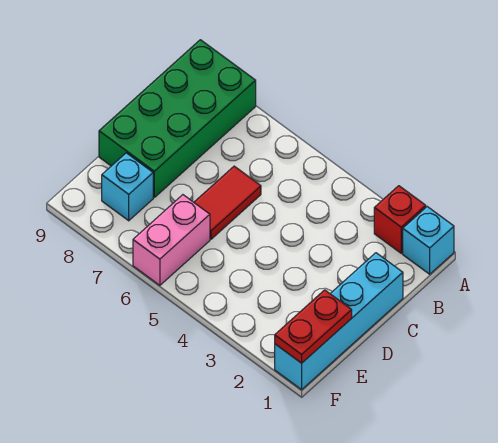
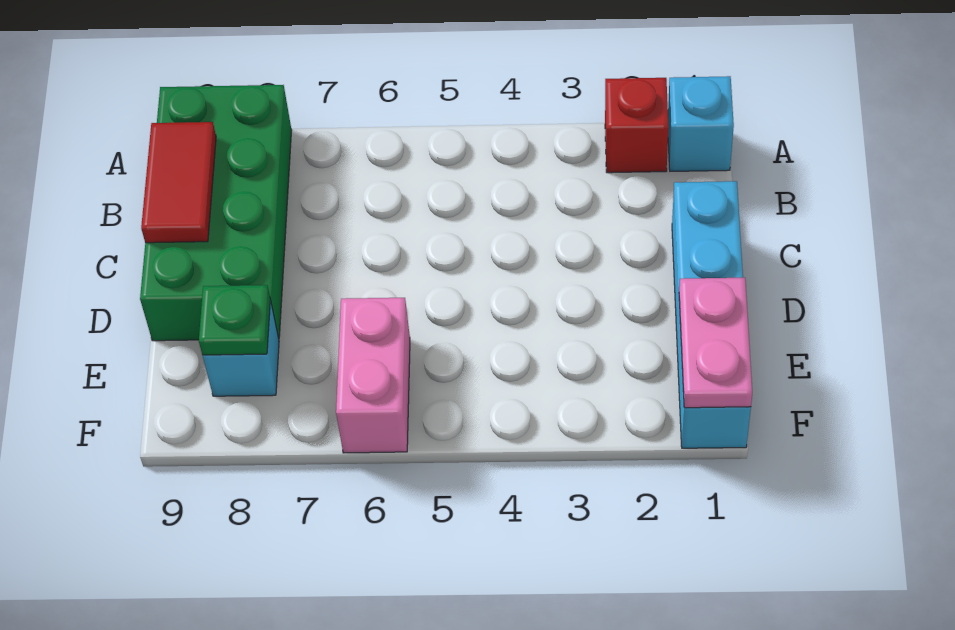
red tile C6:D6 level 1 -> red tile B9:C9 level 2
red plate E1:F1 level 2 -> pink plate E1:F1 level 2
none -> green plate E8 level 2

